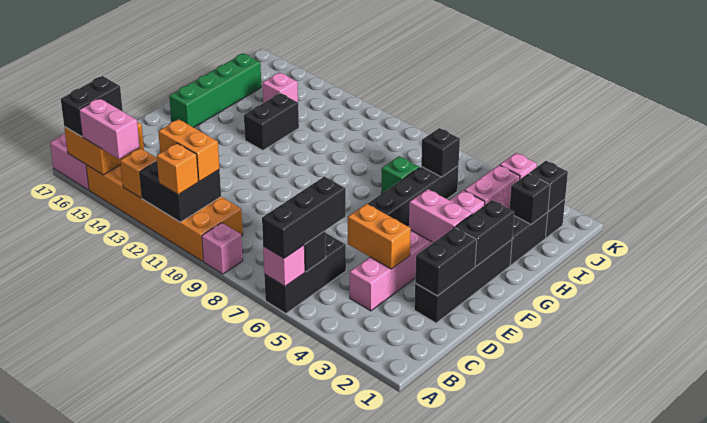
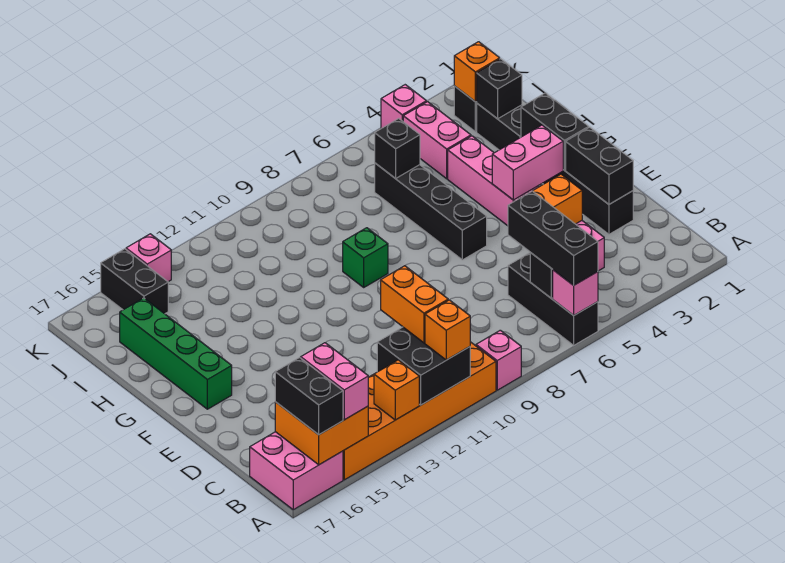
pink brick A14:A15 level 3 -> pink brick A15:B15 level 3
orange brick B11:B12 level 3 -> orange brick B11:C11 level 3
black brick G13:H13 level 1 -> black brick J15:K15 level 1
green brick H7 level 1 -> green brick G9 level 1
pink brick I14 level 1 -> pink brick K14 level 1
black brick J2 level 2 -> orange brick J2 level 2

